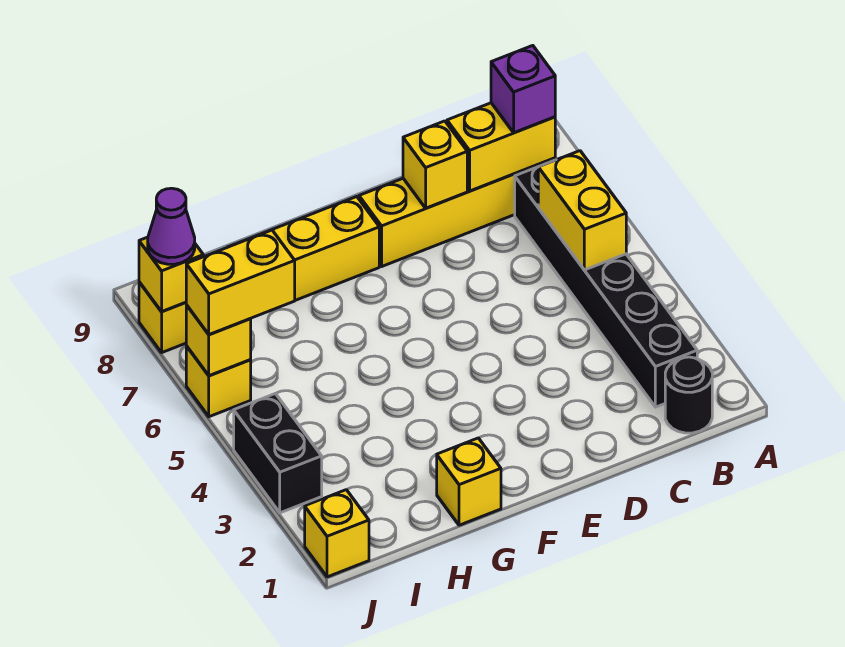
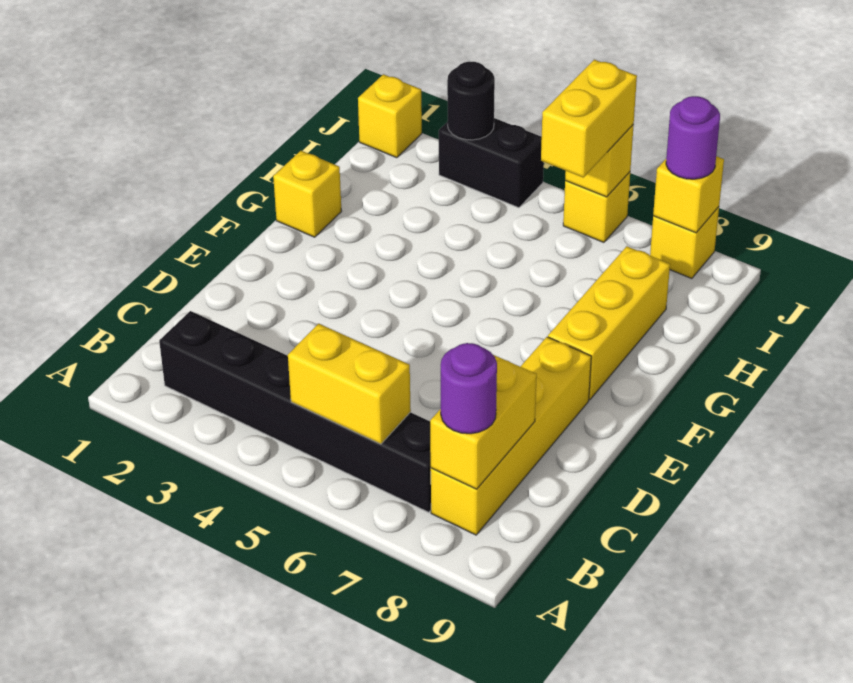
black round brick B1 level 1 -> black round brick J3 level 2
purple brick B8 level 3 -> purple round brick B8 level 3
yellow brick D8 level 2 -> none
purple cone J8 level 3 -> purple round brick J8 level 3

